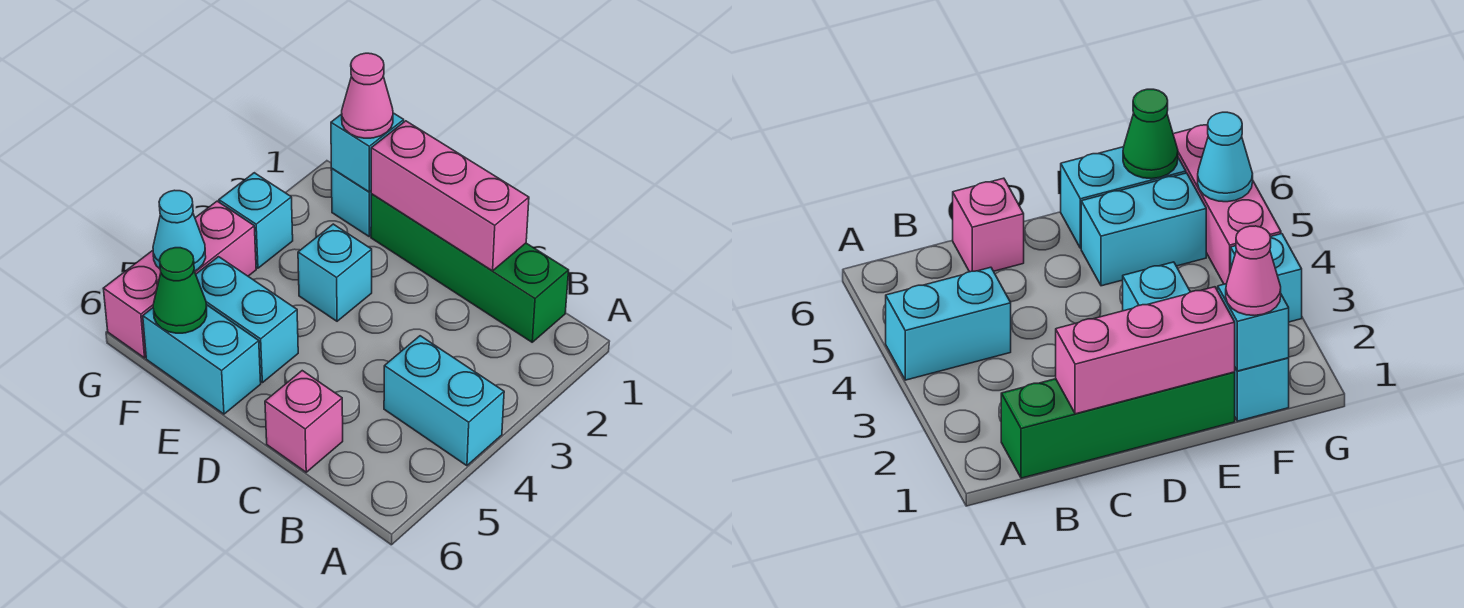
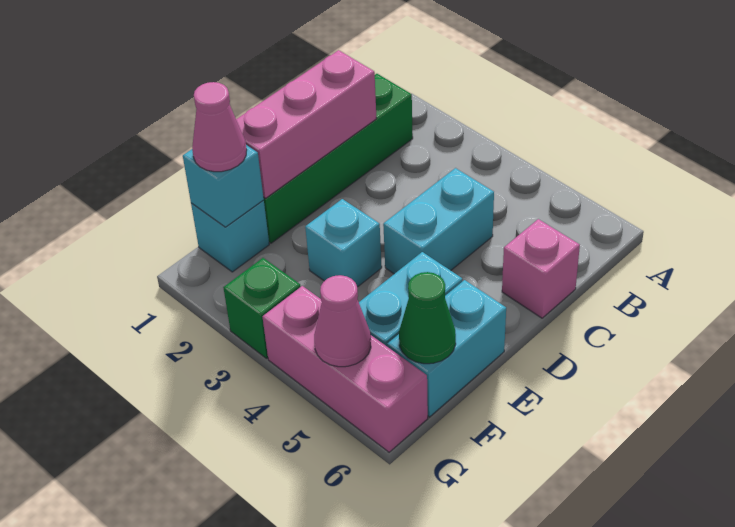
cyan brick A4:B4 level 1 -> cyan brick C4:D4 level 1
cyan brick G3 level 1 -> green brick G3 level 1
cyan cone G5 level 2 -> pink cone G5 level 2

